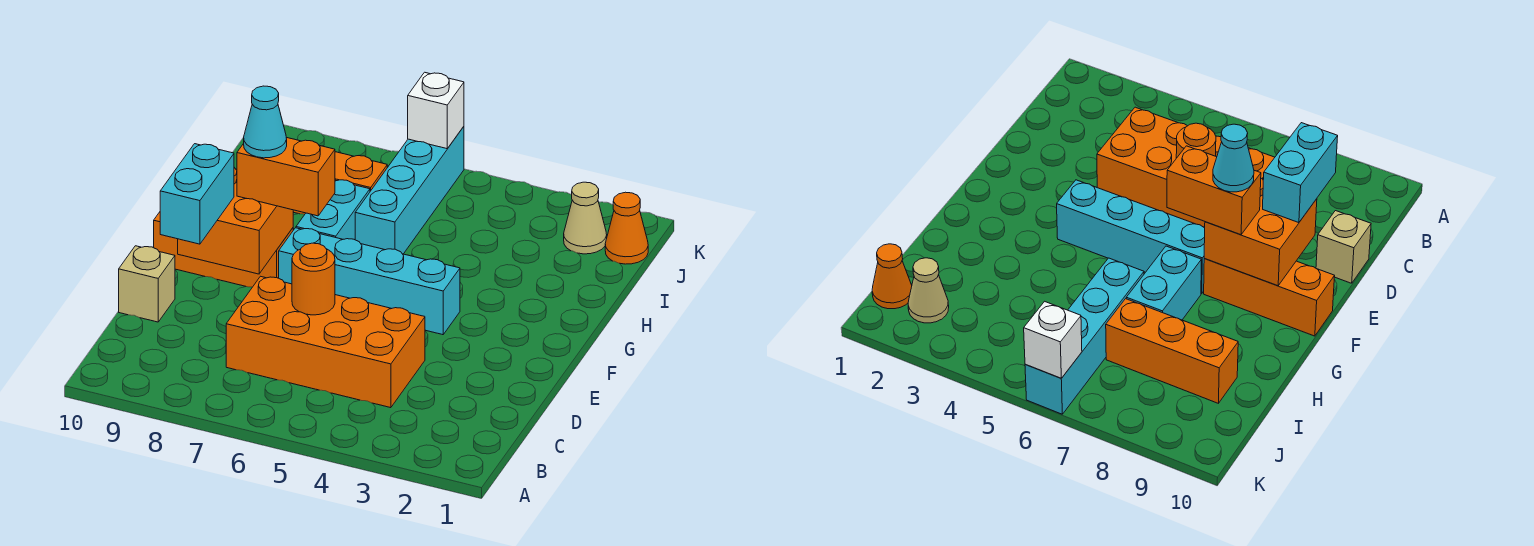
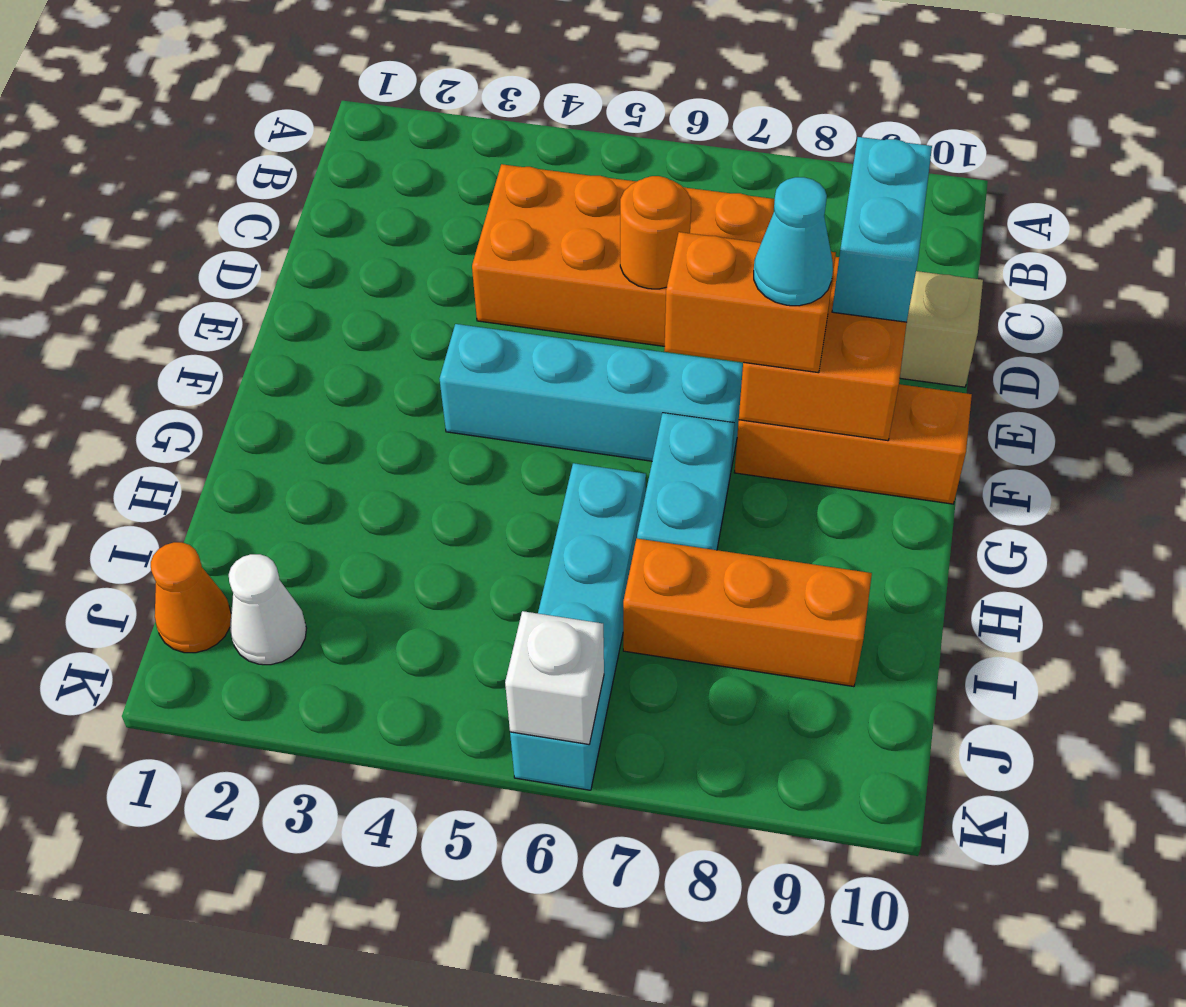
tan cone J2 level 1 -> white cone J2 level 1

